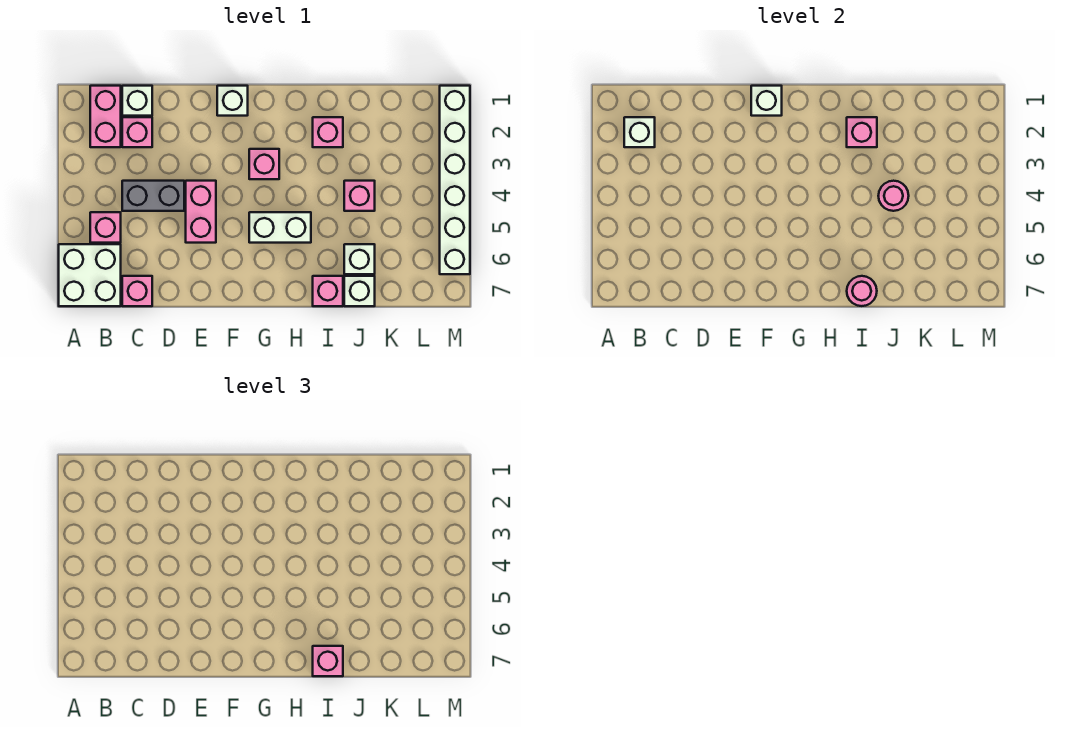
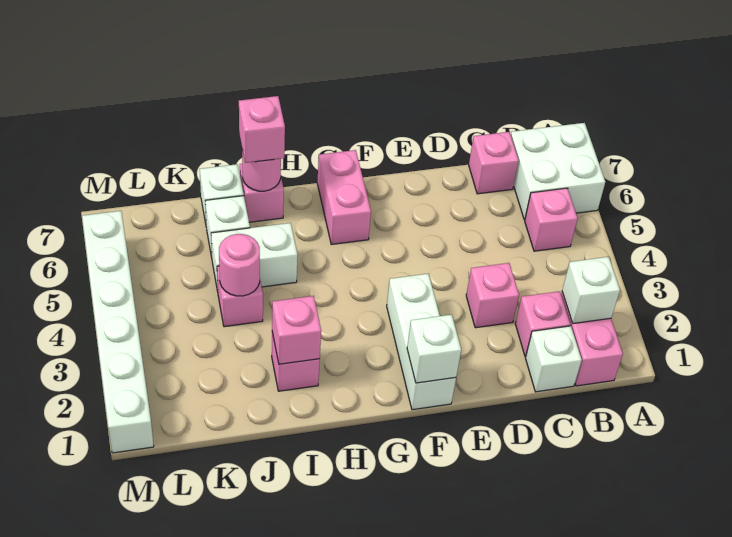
grey brick C4:D4 level 1 -> none
pink brick E4:E5 level 1 -> pink brick G6:G7 level 1
white brick F1 level 1 -> white brick F1:F3 level 1
pink brick G3 level 1 -> pink brick D3 level 1
white brick G5:H5 level 1 -> white brick I5:J5 level 1

